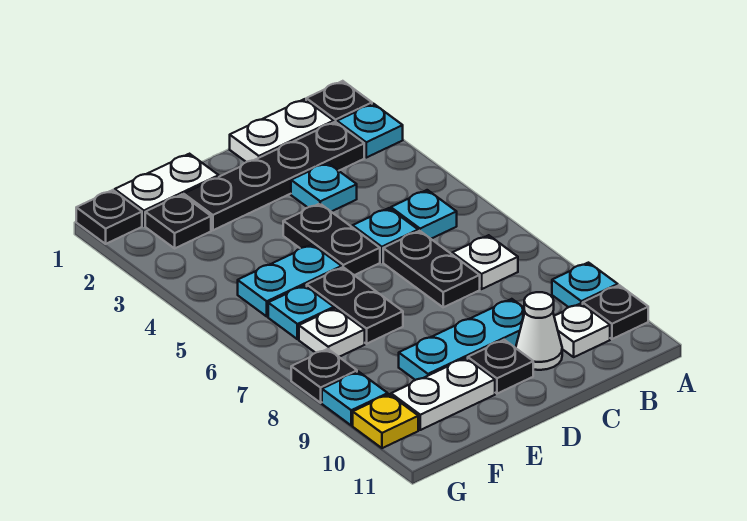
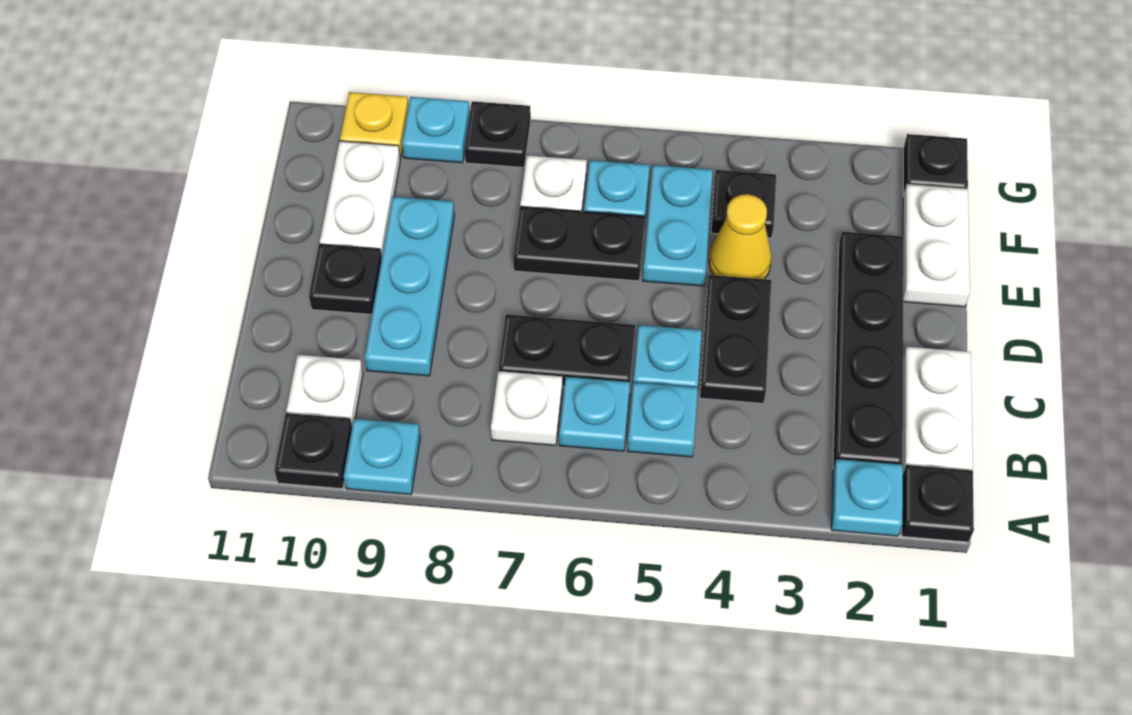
cyan plate C3 level 1 -> cyan plate B6 level 1
white cone C10 level 1 -> none
black plate D4:D5 level 1 -> black plate C4:D4 level 1
none -> yellow cone E4 level 1
black plate F2 level 1 -> black plate F4 level 1

